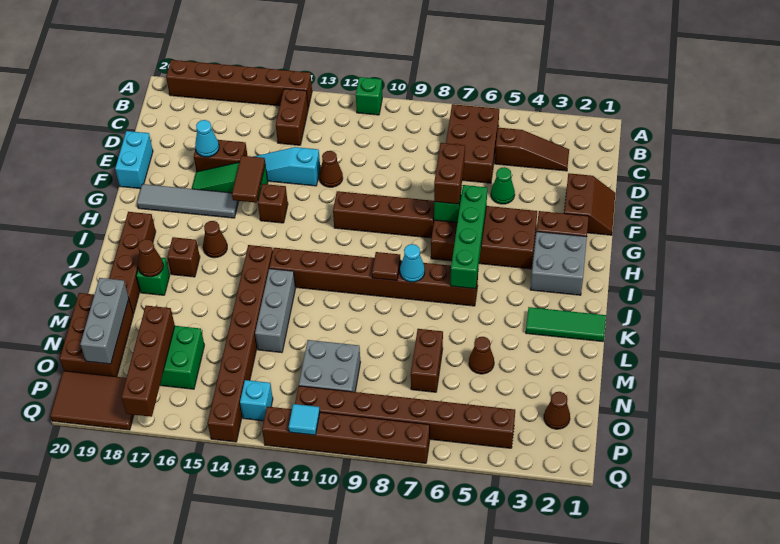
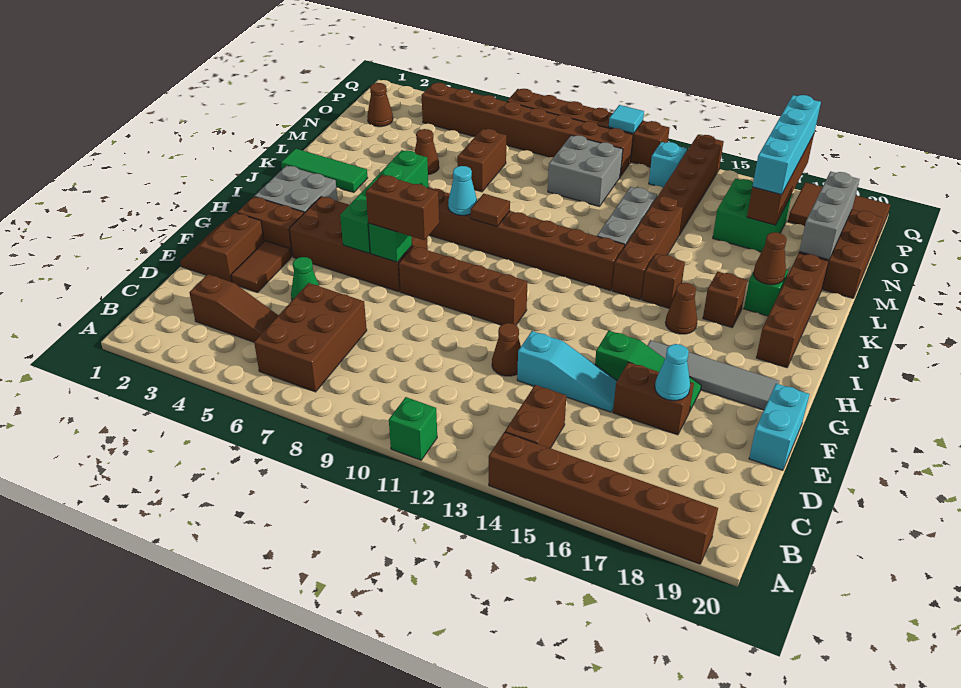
brown slope C3:C5 level 1 top 5 -> brown slope C3:C5 level 1 top 3
brown brick F7:G7 level 3 -> brown brick G7:G8 level 3
brown tile F15:G15 level 2 -> brown tile E3:F3 level 1
brown brick G14 level 1 -> brown brick J15 level 1
none -> cyan brick N17:Q17 level 3

